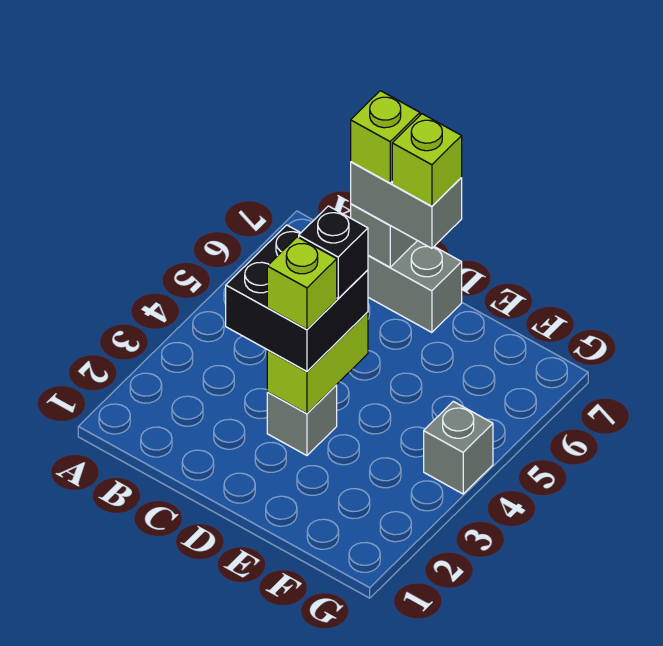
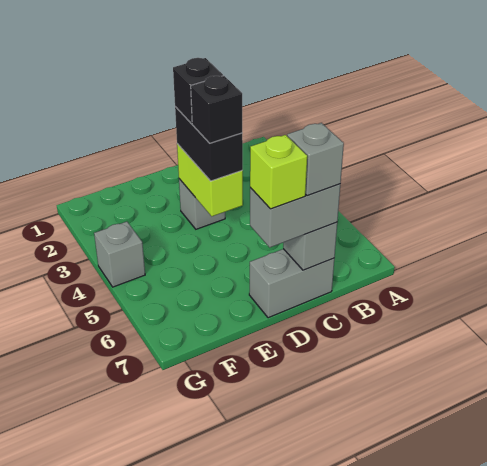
black brick C3:D4 level 3 -> black brick D3:D4 level 3
lime brick C7 level 4 -> grey brick C7 level 4
lime brick D3 level 4 -> black brick D3 level 4

